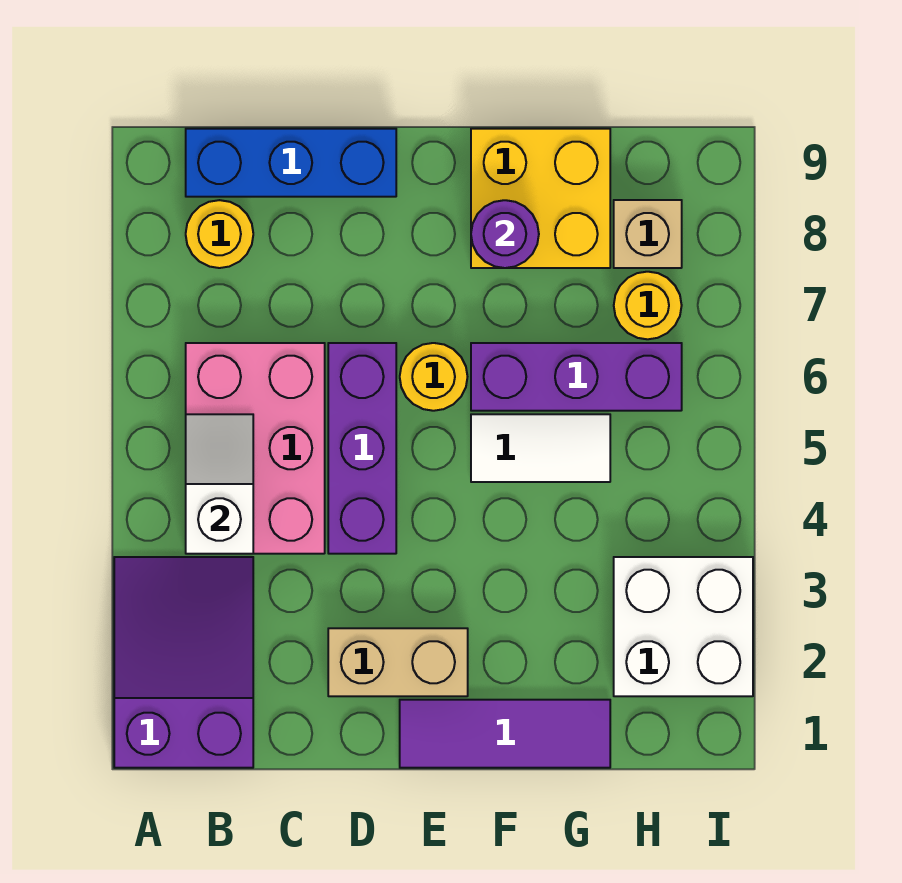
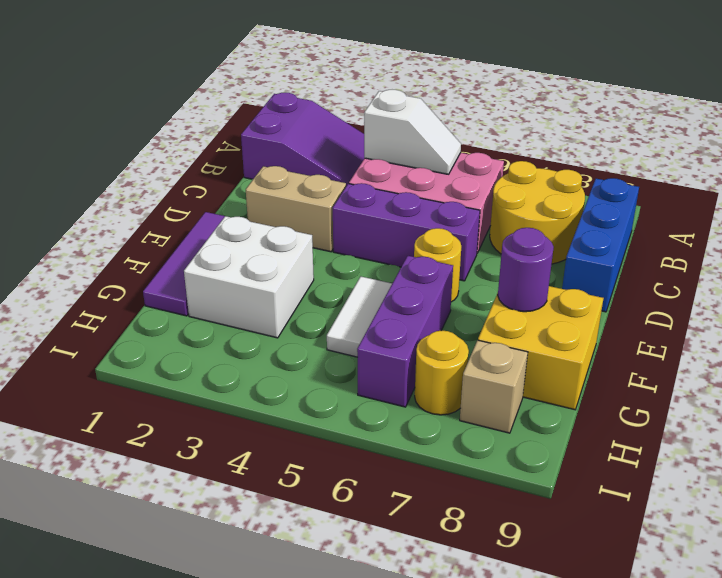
yellow round brick B8 level 1 -> yellow round brick B7:C8 level 1
tan brick D2:E2 level 1 -> tan brick D2:D3 level 1
white brick H2:I3 level 1 -> white brick F2:G3 level 1

